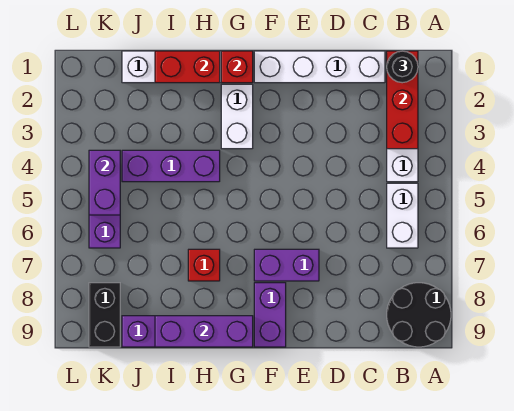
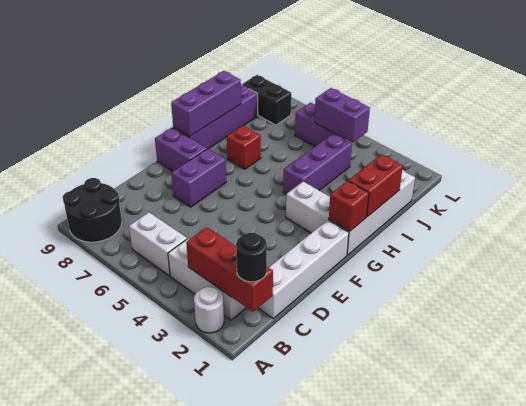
none -> white round brick A2 level 1

